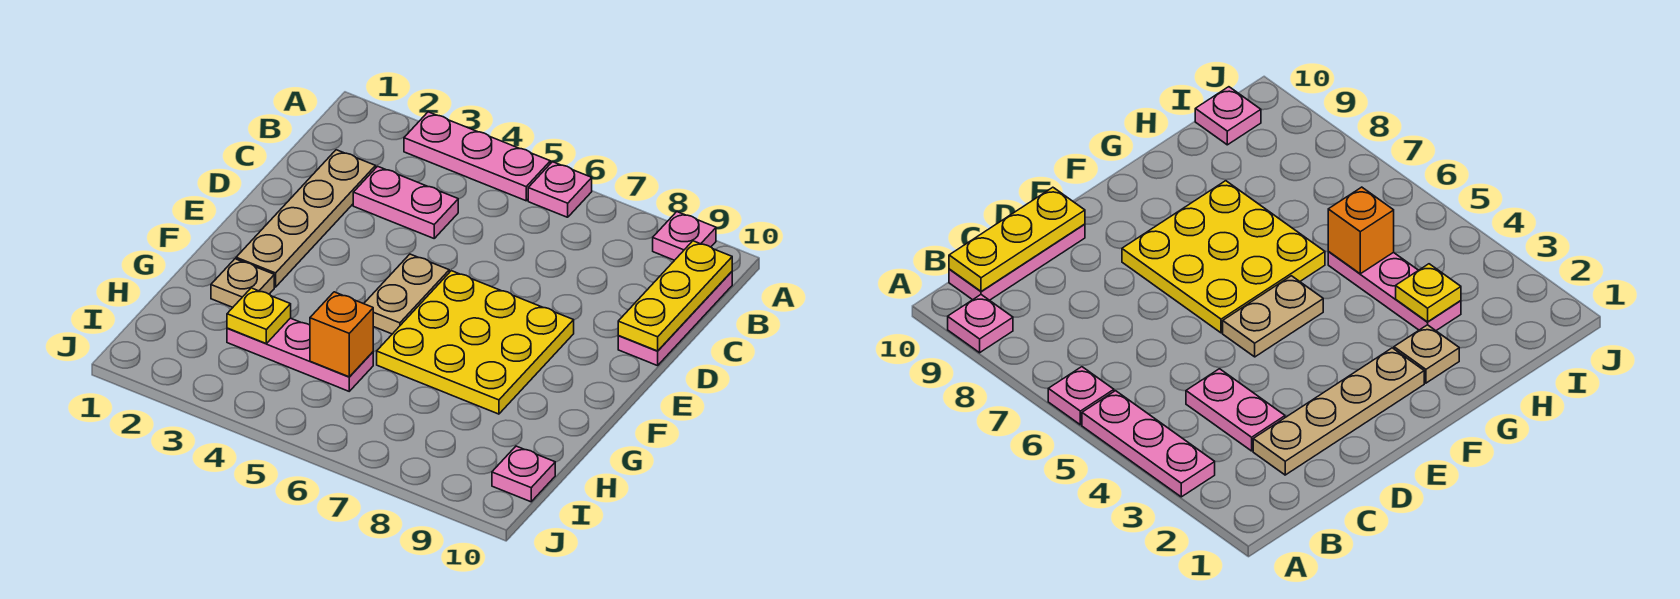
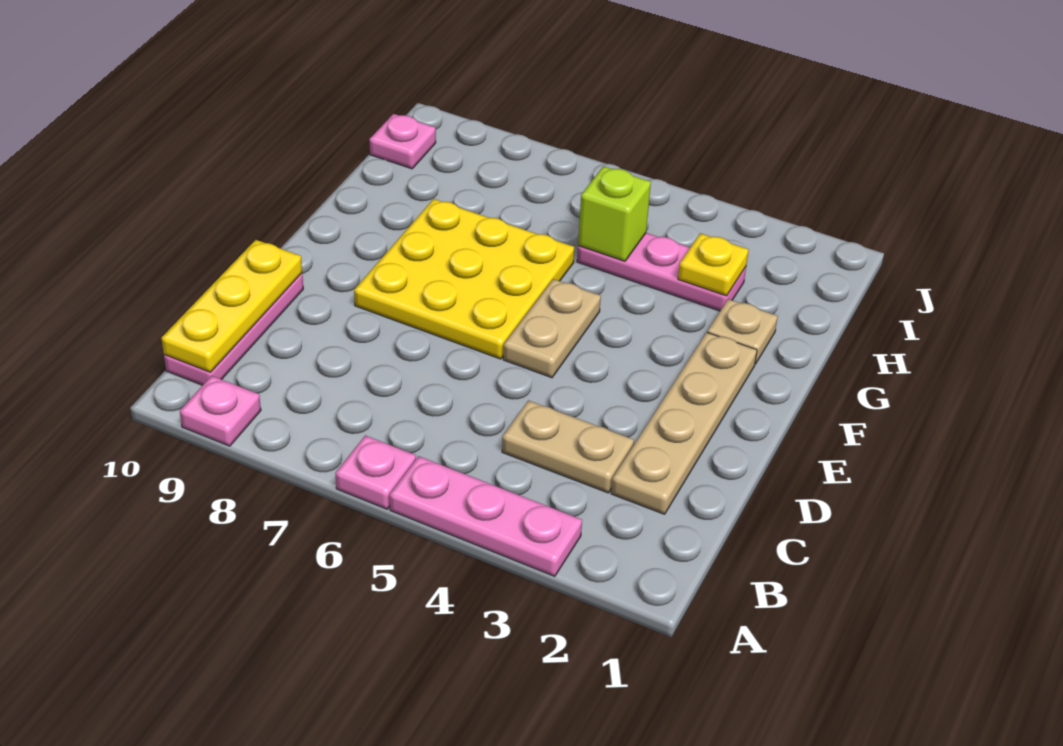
pink plate C3:C4 level 1 -> tan plate C3:C4 level 1
orange brick H5 level 2 -> lime brick H5 level 2

